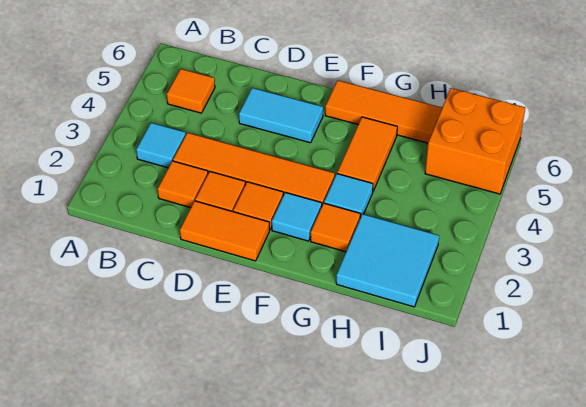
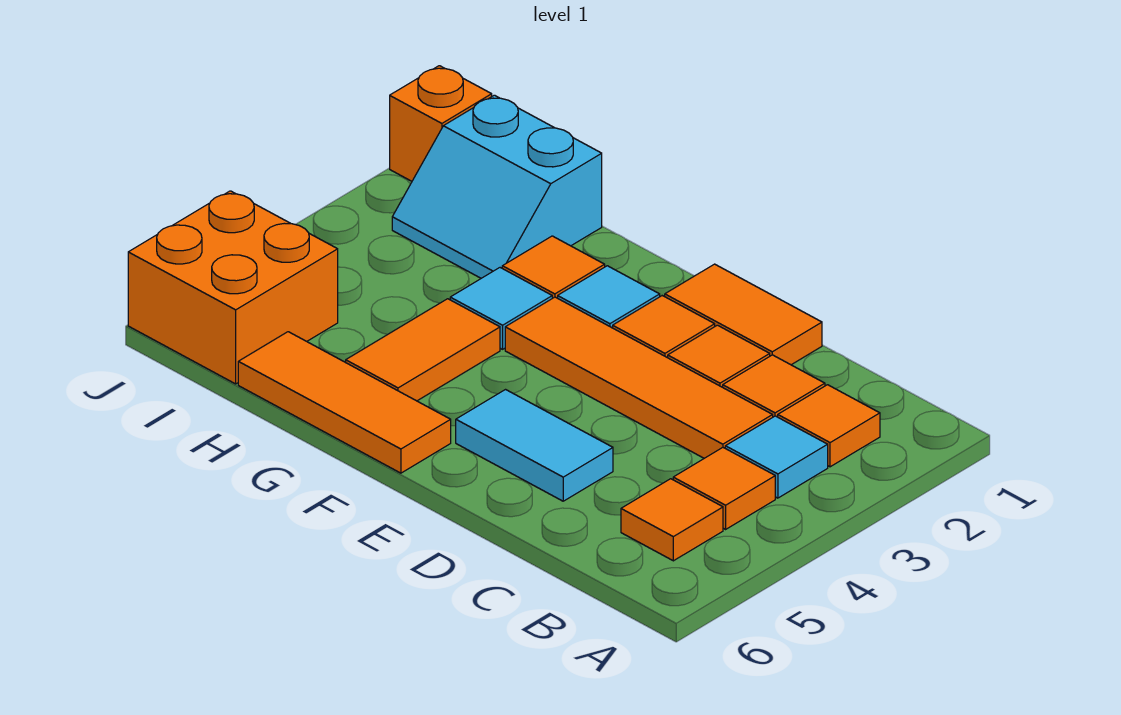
none -> orange tile B2 level 1
none -> orange tile B4 level 1
cyan tile H1:I2 level 1 -> cyan slope H1:I2 level 1 top 1
none -> orange brick J1 level 1

